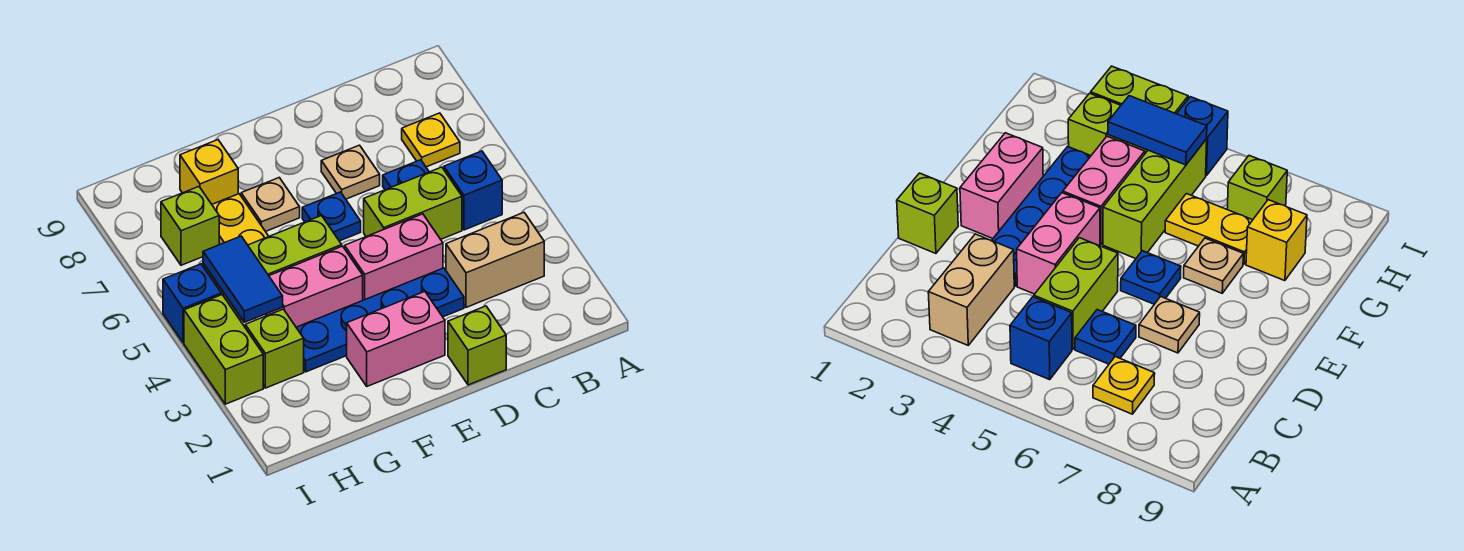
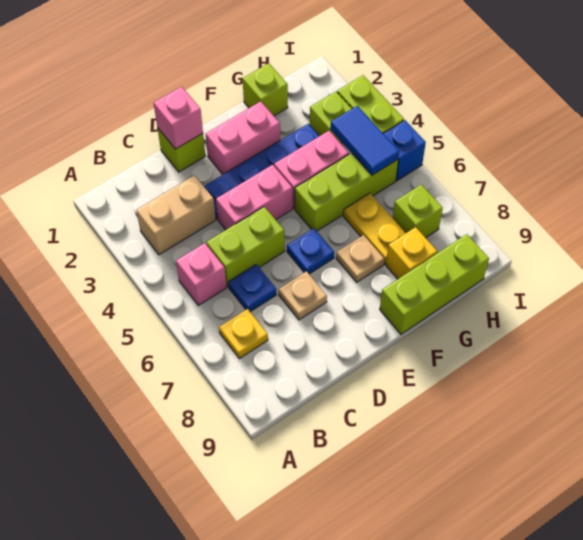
blue brick B5 level 1 -> pink brick B5 level 1
none -> pink brick D1 level 2
none -> lime brick F9:H9 level 1
none -> lime brick G1 level 1

